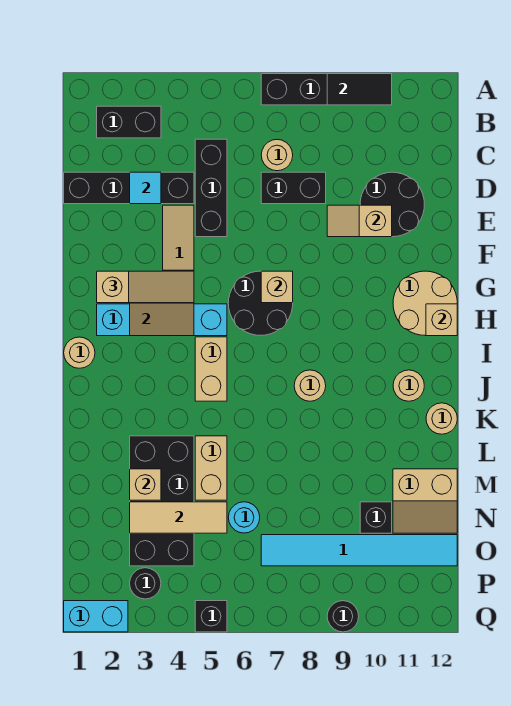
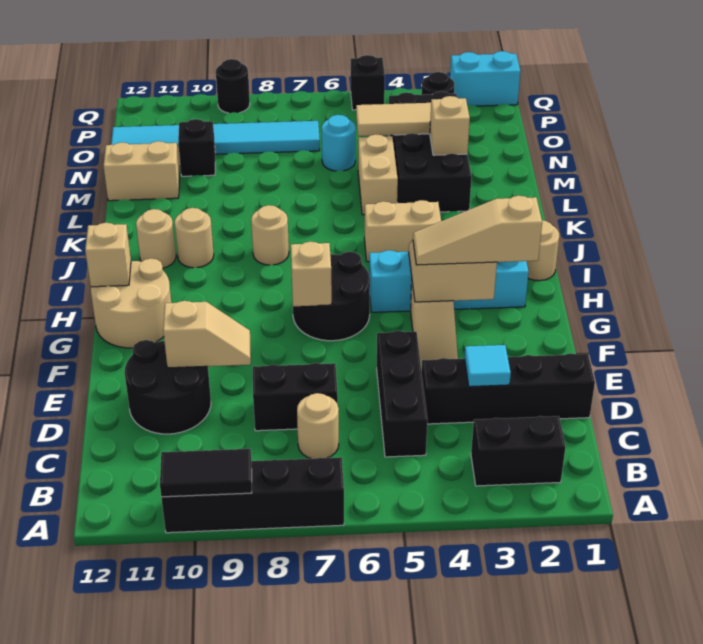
tan brick I5:J5 level 1 -> tan brick J4:J5 level 1
tan round brick K12 level 1 -> tan round brick J10 level 1

